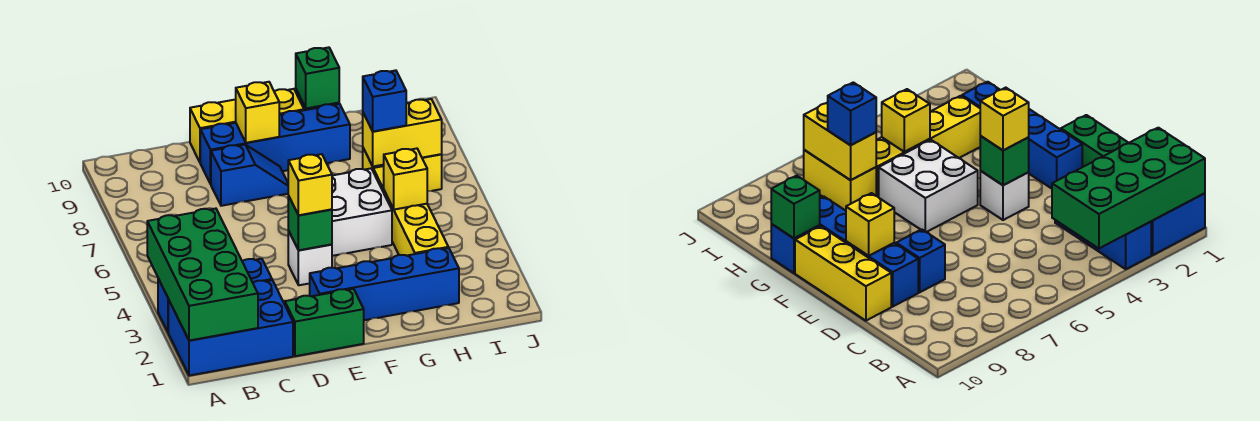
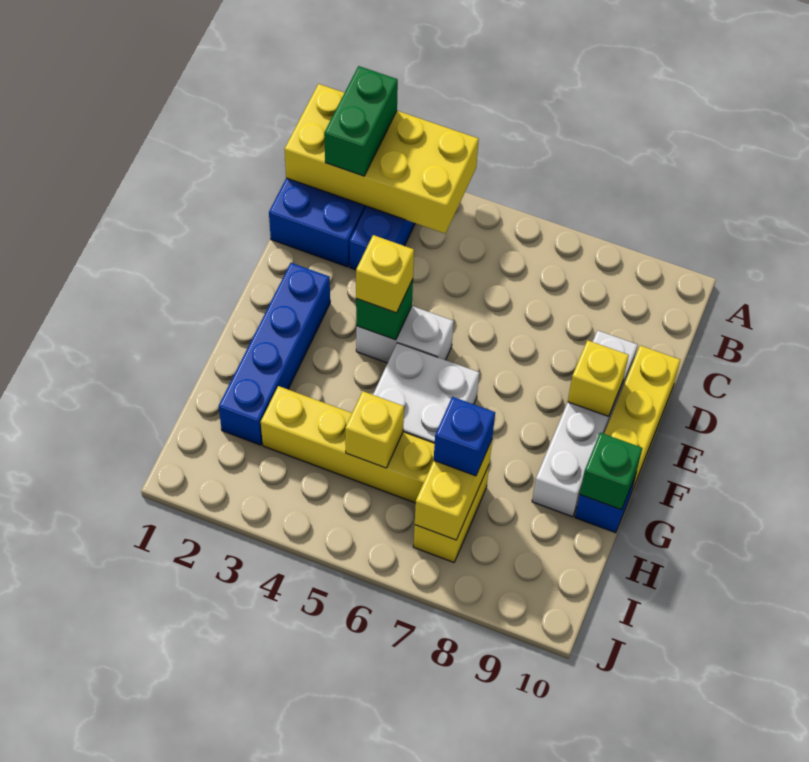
green brick A1:B4 level 2 -> yellow brick A1:B4 level 2
green brick D1:E1 level 1 -> green brick A2:B2 level 3
blue slope D8:E8 level 1 top D -> none
blue brick D9:G9 level 1 -> white brick D9:G9 level 1
white brick E4 level 1 -> white brick E4:E5 level 1

